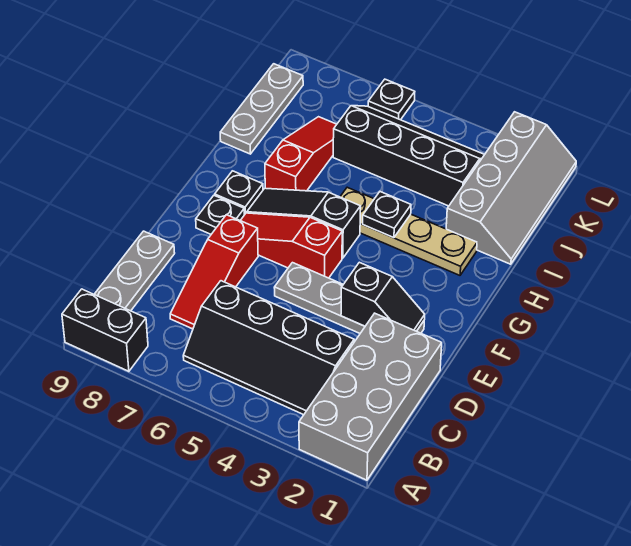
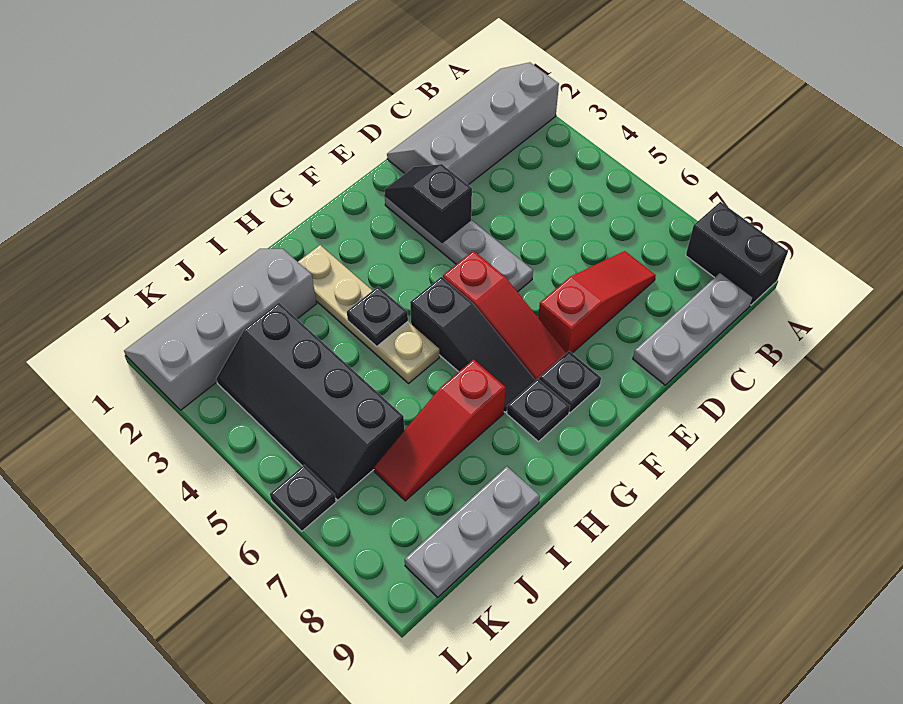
grey brick A1:D2 level 1 -> grey slope A1:D2 level 1 top 2
black slope B3:C6 level 1 top C -> none

